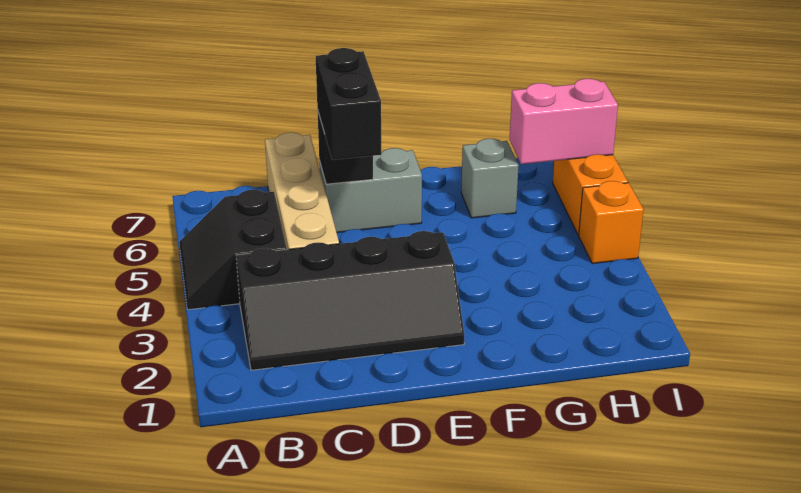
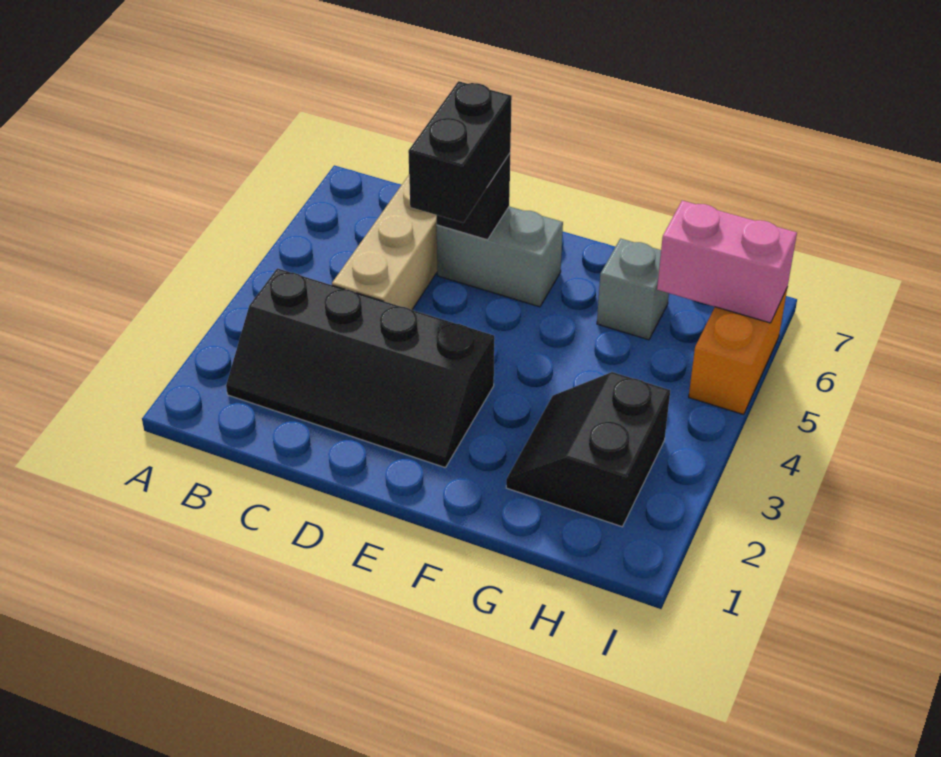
black slope A4:B5 level 1 top B -> black slope G2:H3 level 1 top H
orange brick I4 level 1 -> none

